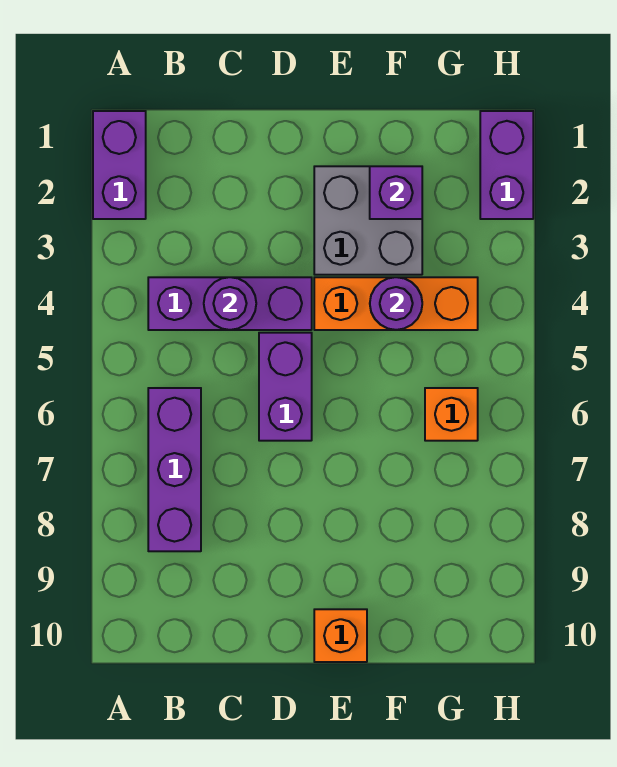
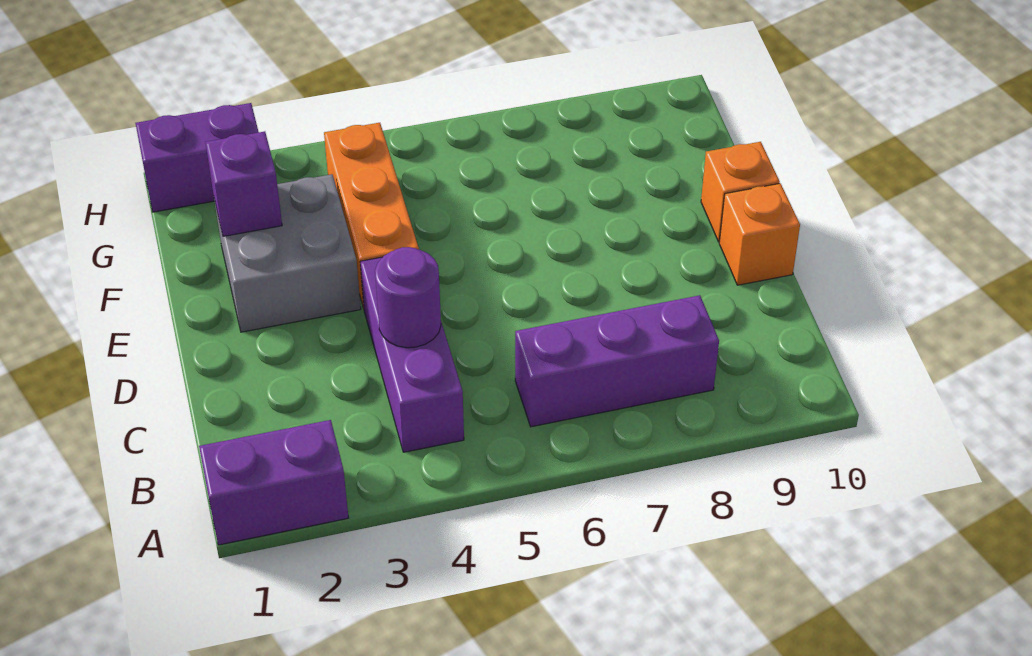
purple brick D5:D6 level 1 -> none
purple round brick F4 level 2 -> none
orange brick G6 level 1 -> orange brick D10 level 1

